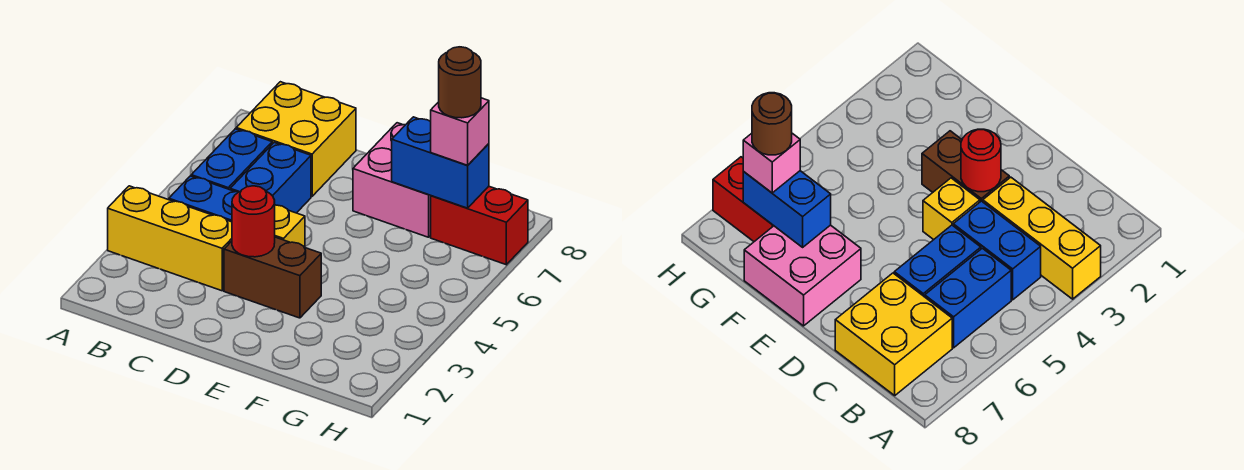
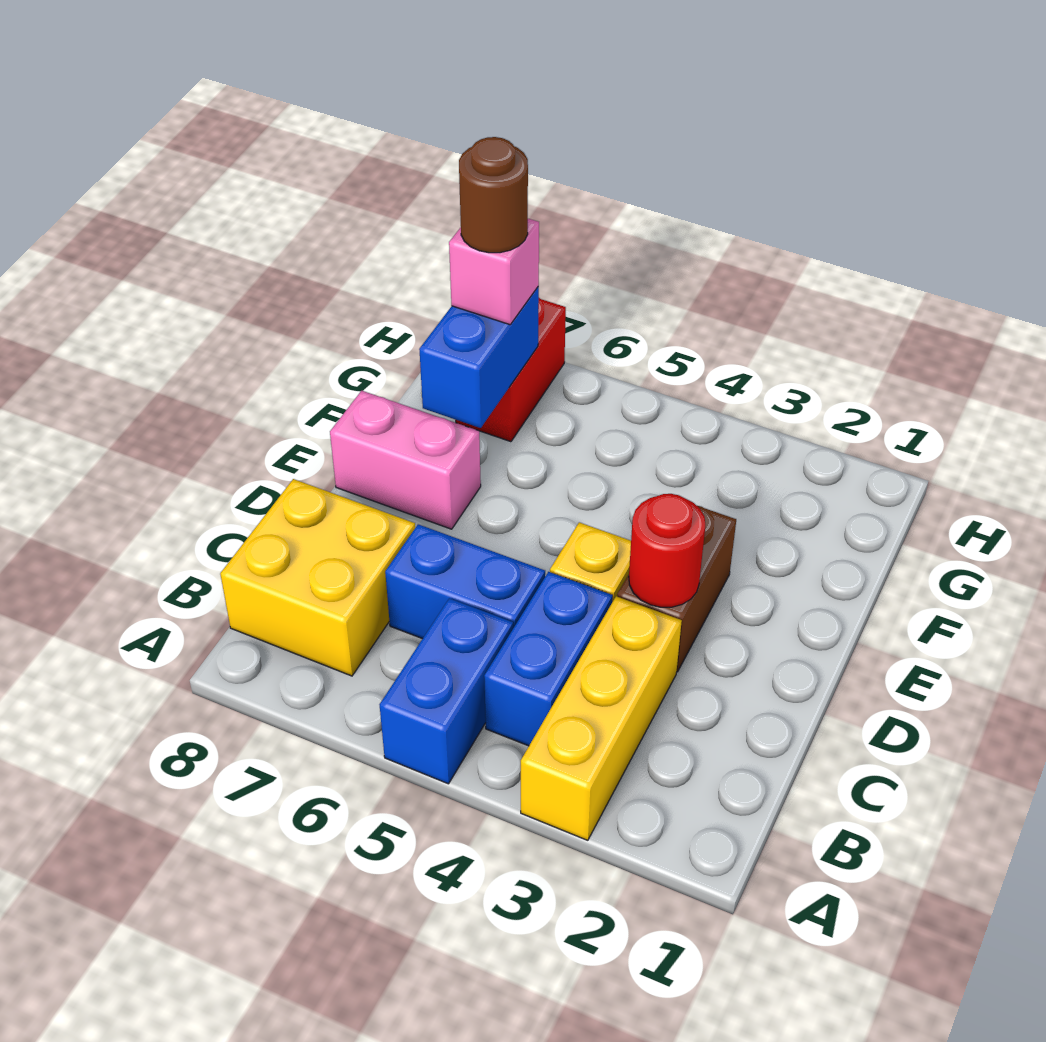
blue brick B5:B6 level 1 -> blue brick A5:B5 level 1
pink brick E7:F8 level 1 -> pink brick E7:E8 level 1

